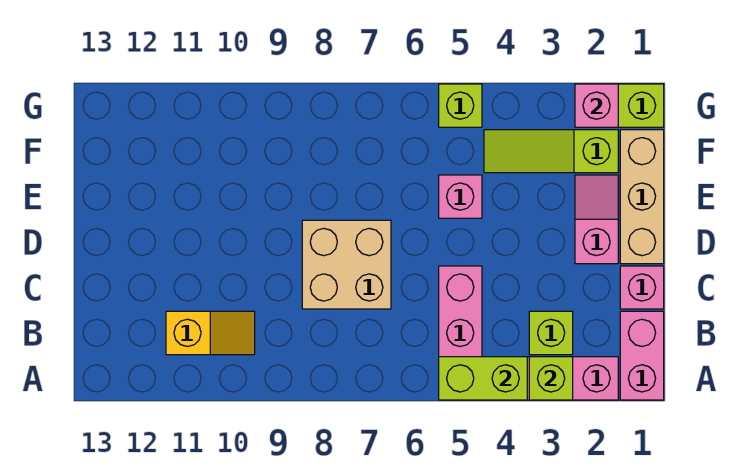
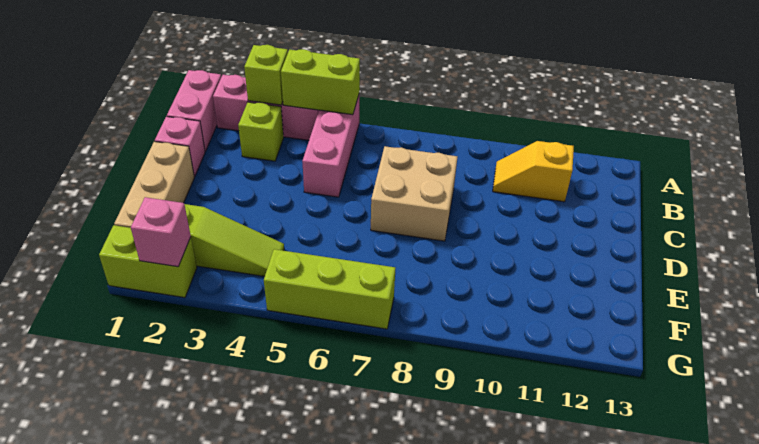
pink slope D2:E2 level 1 top D -> none
pink brick E5 level 1 -> none
lime brick G5 level 1 -> lime brick G5:G7 level 1

